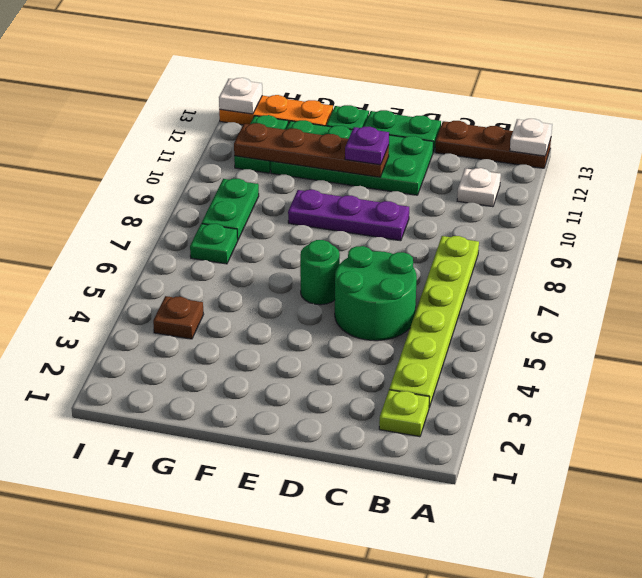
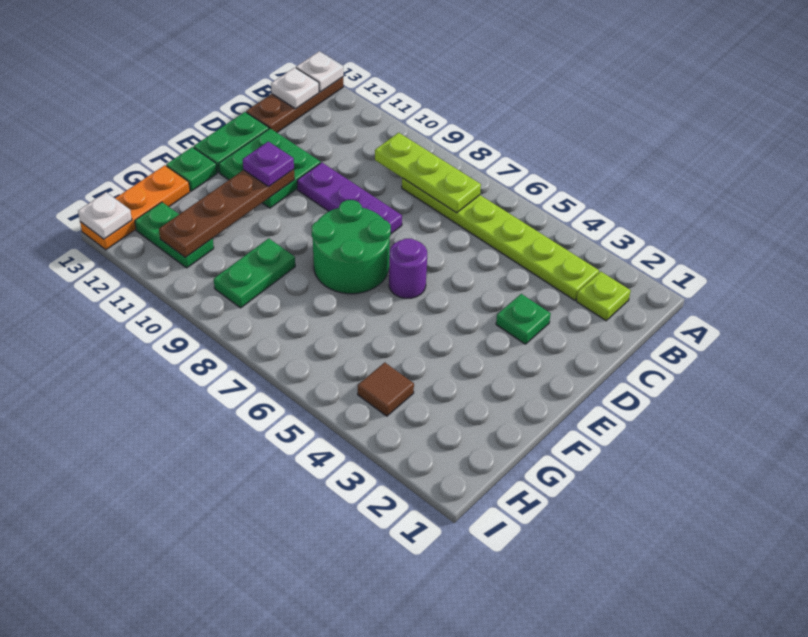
none -> lime plate B7:B9 level 2
white plate B11 level 1 -> white plate B13 level 2
green round brick C5:D6 level 1 -> green round brick E7:F8 level 1
purple plate D9:F9 level 1 -> purple plate D8:D10 level 1
green plate D11:G12 level 1 -> green plate D11:E12 level 1
green round brick E6 level 1 -> purple round brick E6 level 1
brown plate H4 level 1 -> brown tile H4 level 1
green plate H7 level 1 -> green plate D3 level 1
green plate H8:H9 level 1 -> green plate G9:H9 level 1

